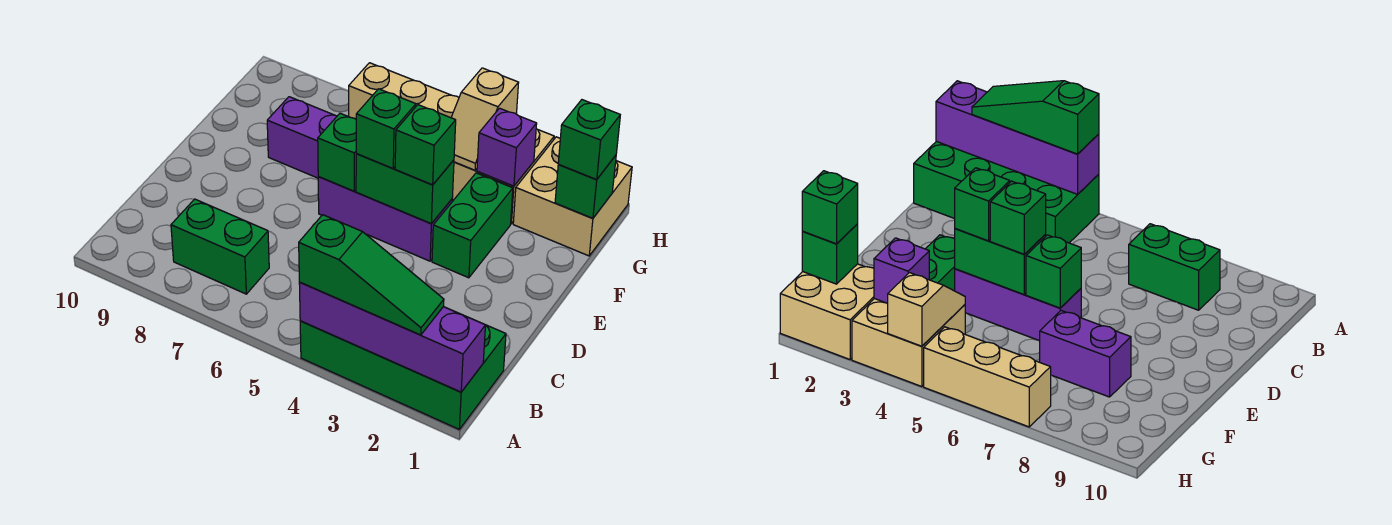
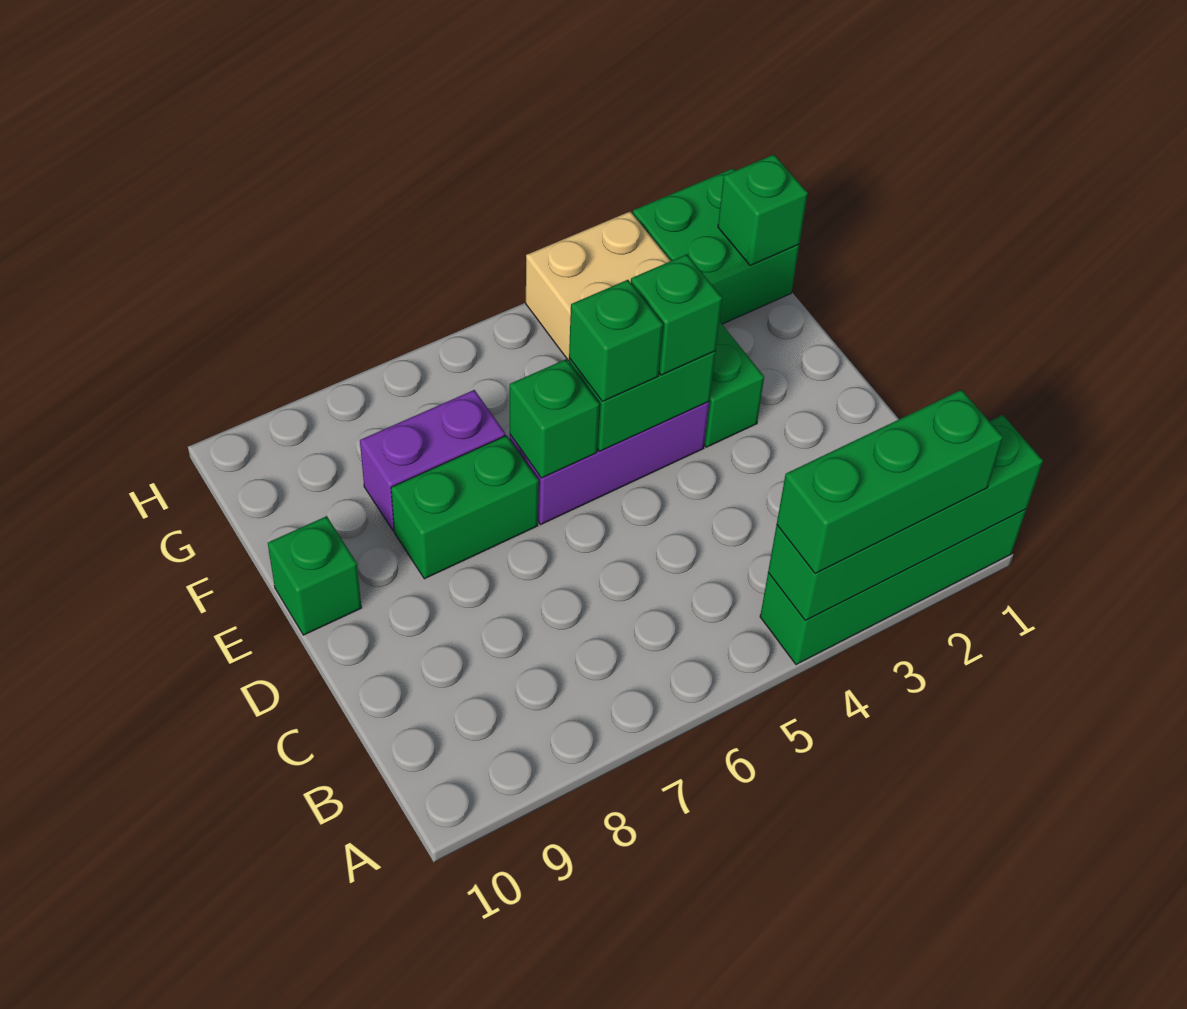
green brick A1:B4 level 1 -> green brick A1:A4 level 1
purple brick A1:A4 level 2 -> green brick A1:A4 level 2
green slope A2:A4 level 3 top 4 -> green brick A2:A4 level 3
green brick B7:B8 level 1 -> green brick E7:E8 level 1
tan brick G1:H2 level 1 -> green brick G1:H2 level 1
green brick G1 level 3 -> green brick E10 level 1
purple brick G3 level 2 -> none
tan slope G4:H4 level 2 top H -> none
tan brick H5:H7 level 1 -> none

